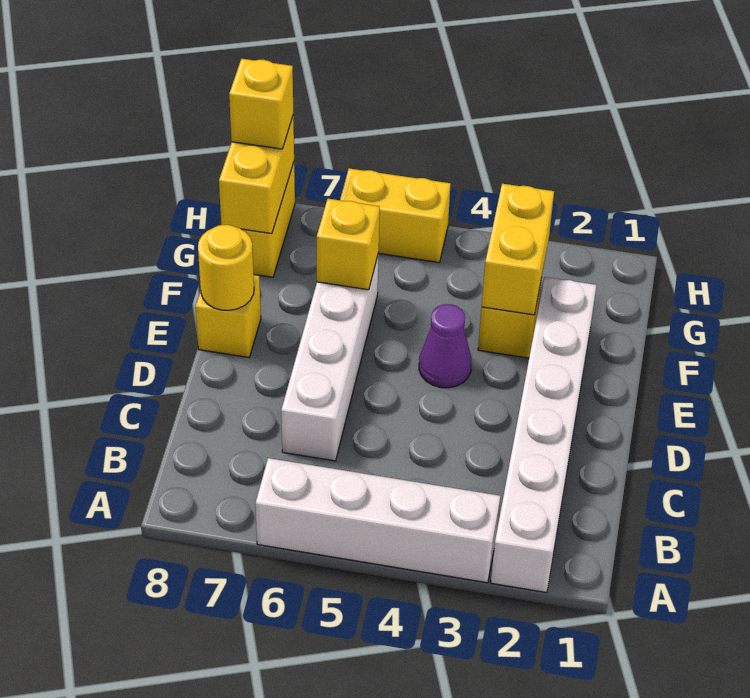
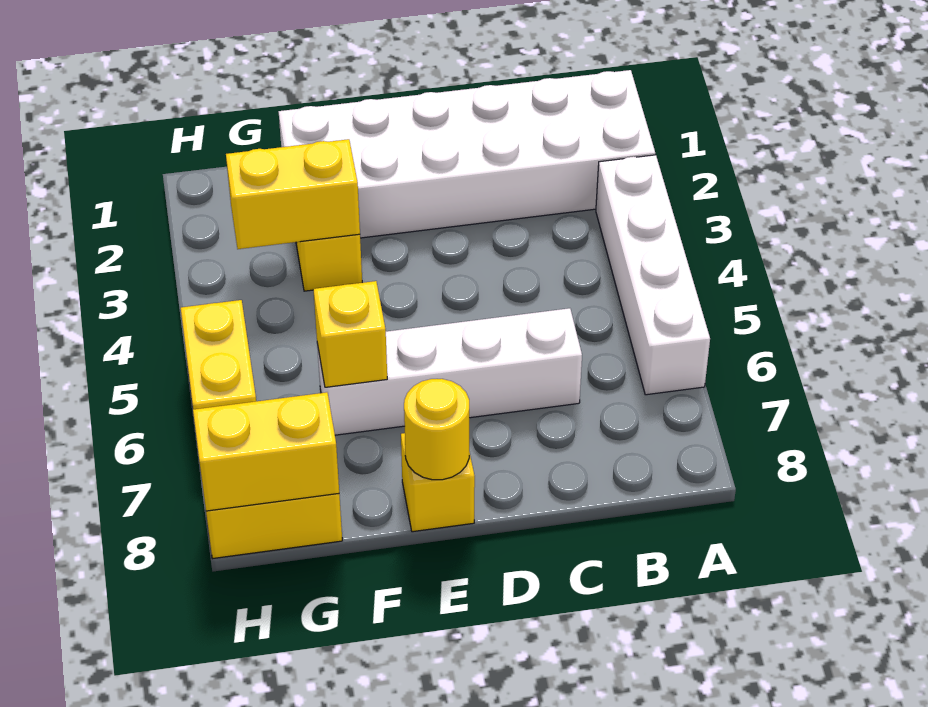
white brick A2:F2 level 1 -> white brick A1:F2 level 1
purple cone E4 level 1 -> none
yellow brick H8 level 3 -> none

